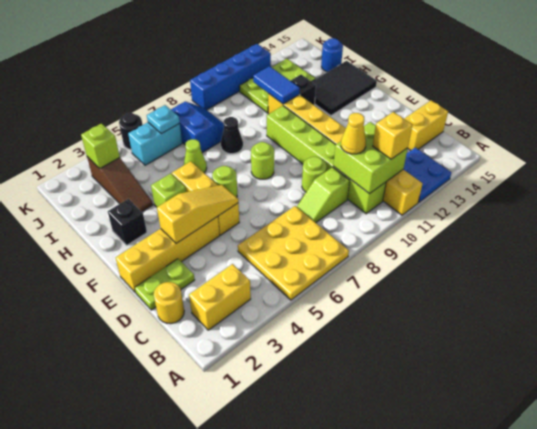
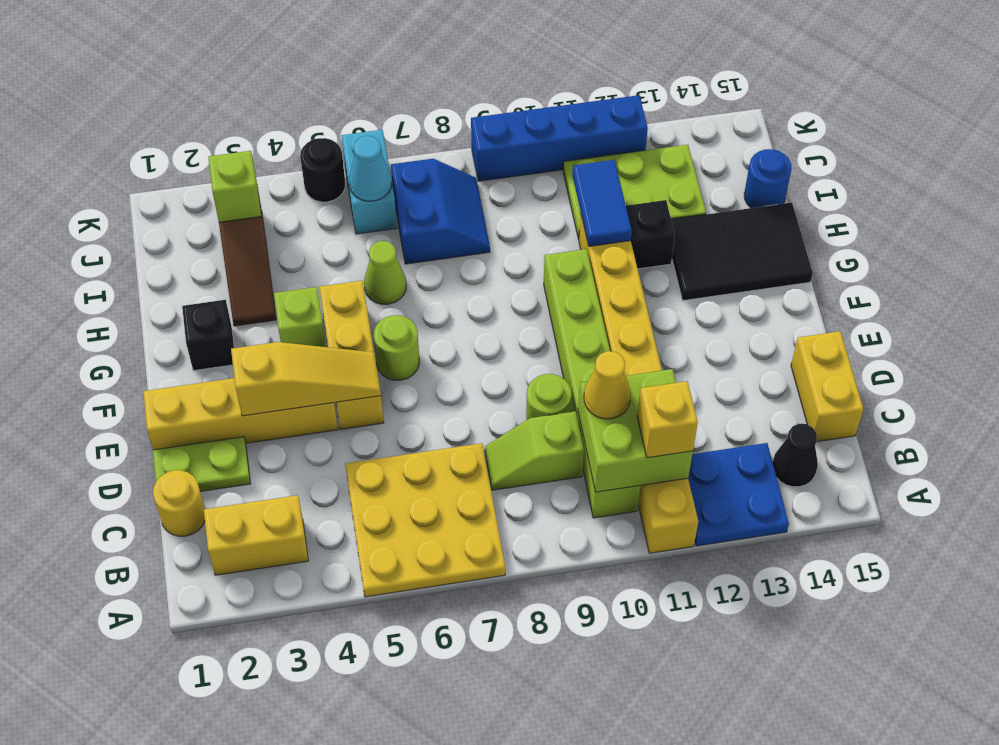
yellow brick C14:C15 level 1 -> yellow brick C15:D15 level 1
lime round brick F8 level 1 -> none
black cone H8 level 1 -> black cone B14 level 1
cyan brick J5:J6 level 1 -> cyan brick J6:K6 level 1
cyan plate J6 level 2 -> cyan cone J6 level 2

